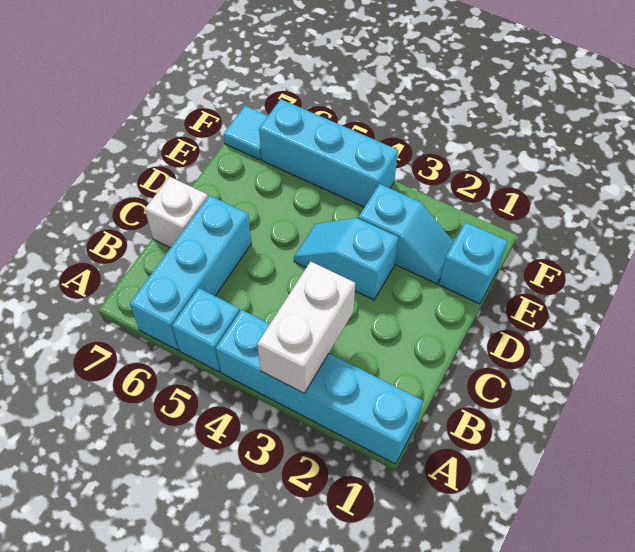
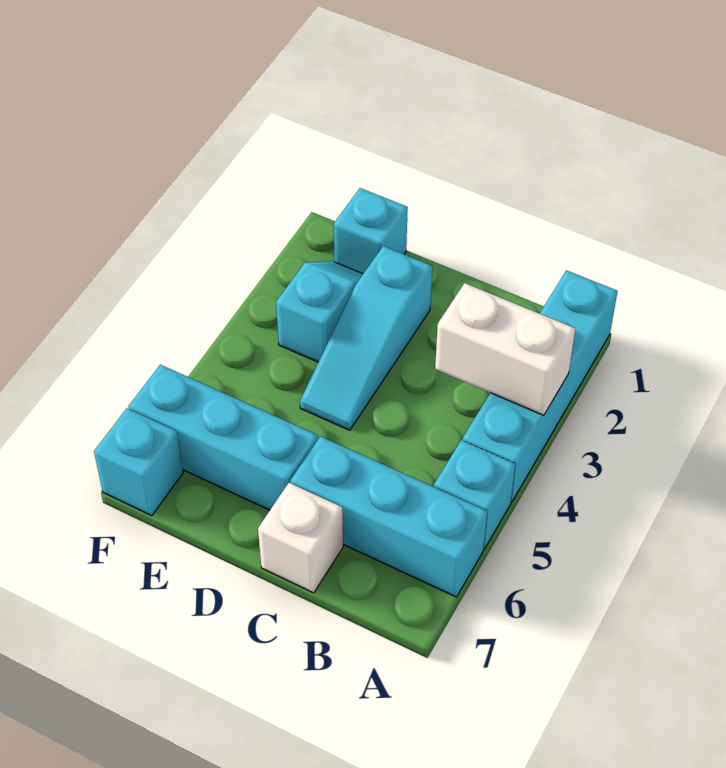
cyan slope D3:D4 level 1 top 3 -> cyan slope D2:D4 level 1 top 2
cyan brick F4:F6 level 1 -> cyan brick D6:F6 level 1
cyan tile F7 level 1 -> cyan brick F7 level 1

